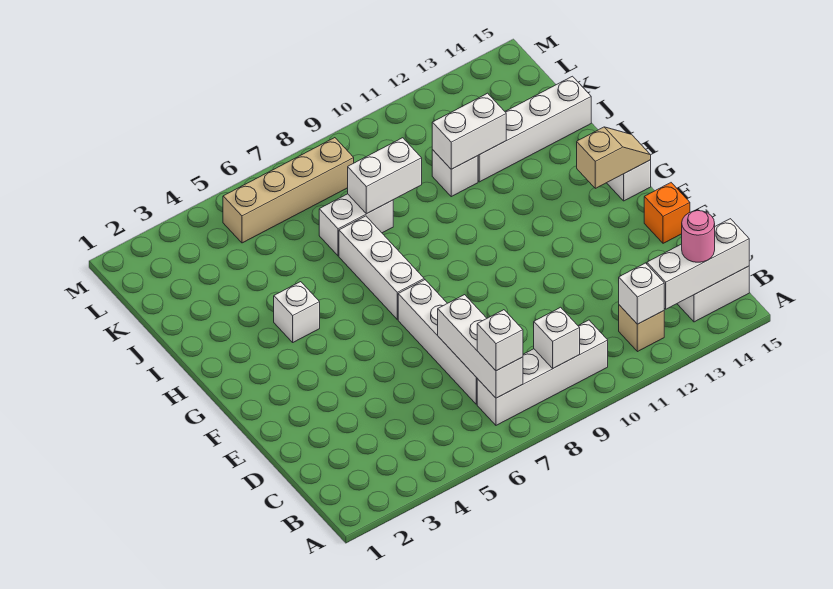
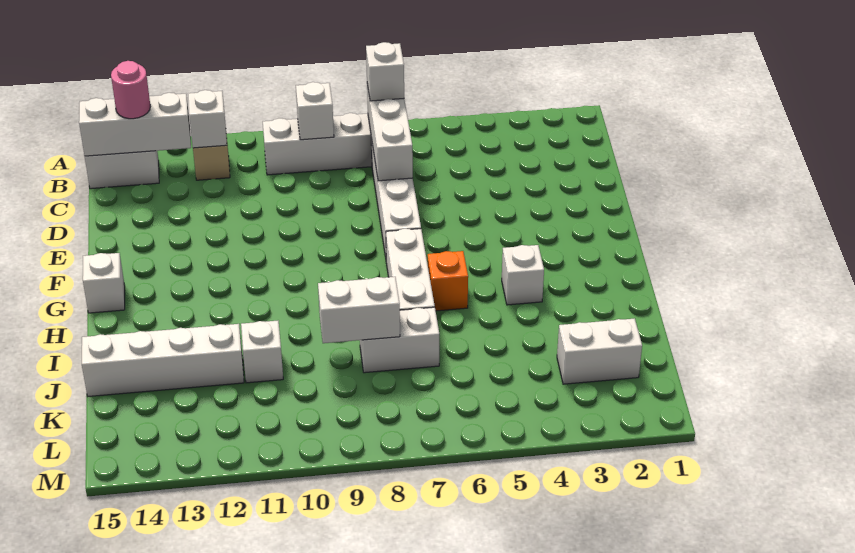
orange brick E15 level 1 -> orange brick H6 level 1
tan slope G14:G15 level 2 top 14 -> none
white brick J11:J12 level 2 -> white brick K2:K3 level 1
tan brick L5:L8 level 1 -> none

